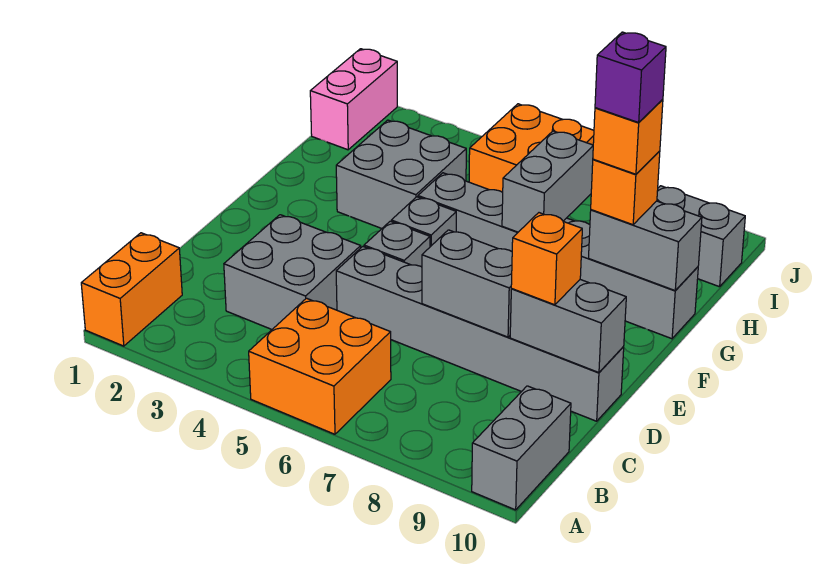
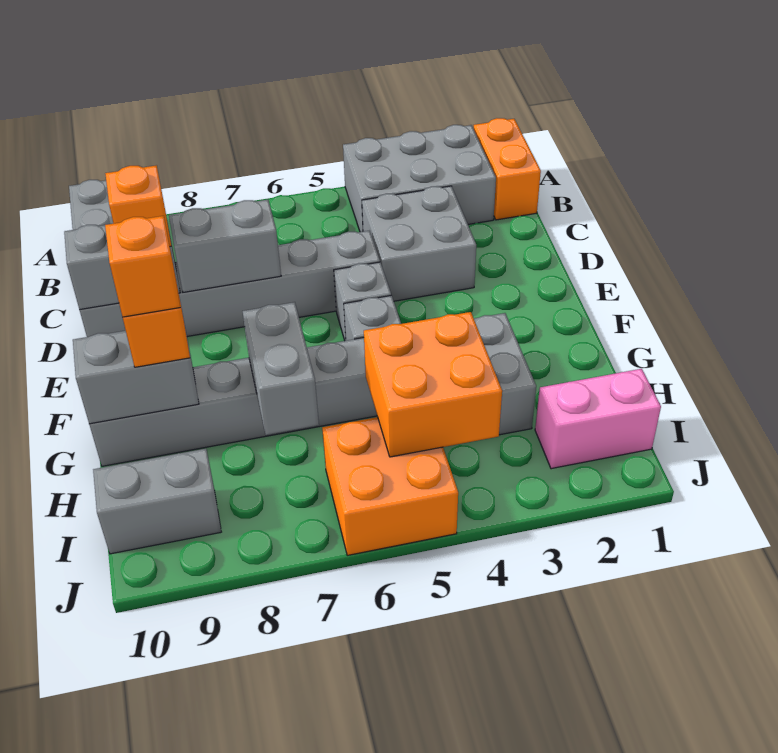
none -> grey brick A2:B4 level 1
orange brick A5:B6 level 1 -> orange brick H4:I5 level 2
purple brick G9 level 5 -> none
pink brick I1:J1 level 1 -> pink brick I1:I2 level 1

